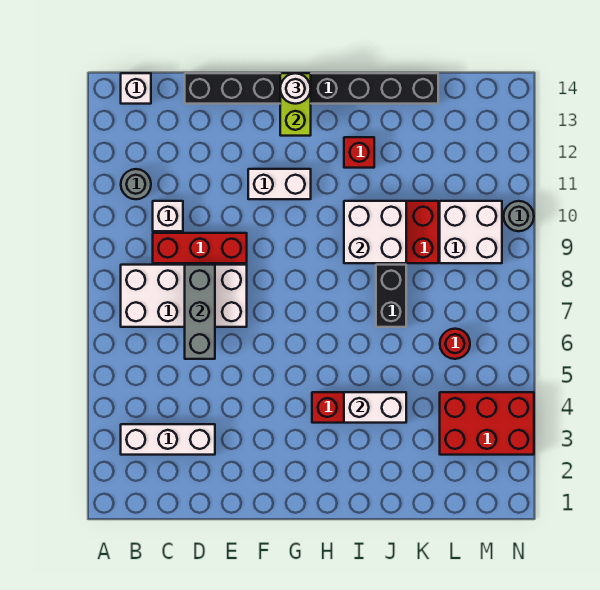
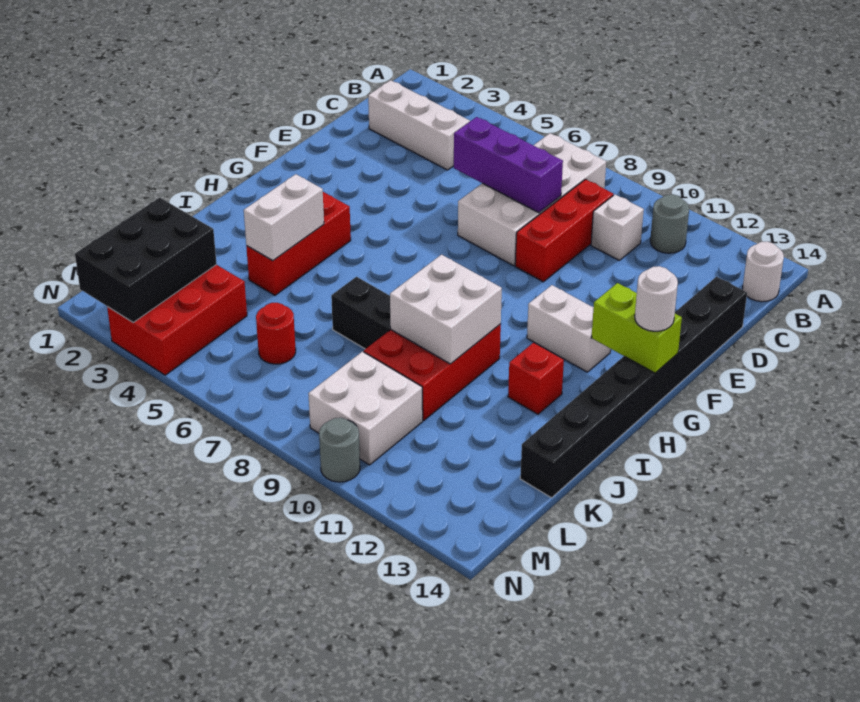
white brick B3:D3 level 1 -> white brick C2:C4 level 1
white brick B14 level 1 -> white round brick B14 level 1
grey brick D6:D8 level 2 -> purple brick D6:D8 level 2
white brick F11:G11 level 1 -> white brick G11:G12 level 1
none -> black brick L2:N3 level 2

